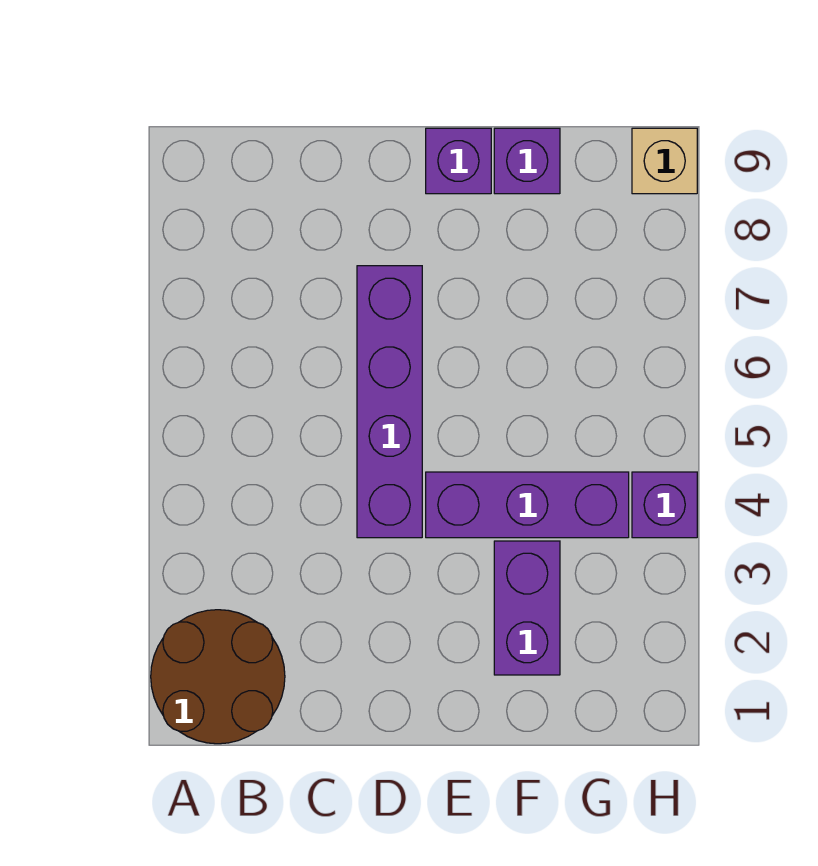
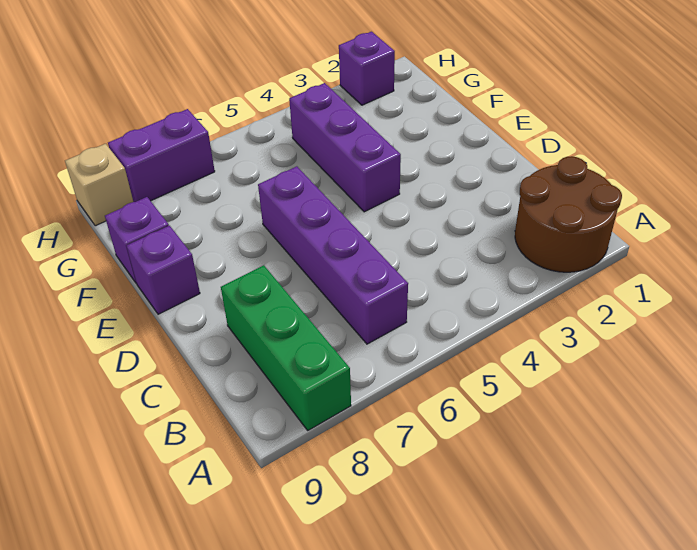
none -> green brick A8:C8 level 1
purple brick D4:D7 level 1 -> purple brick B6:E6 level 1
purple brick F2:F3 level 1 -> purple brick H7:H8 level 1
purple brick H4 level 1 -> purple brick H2 level 1

